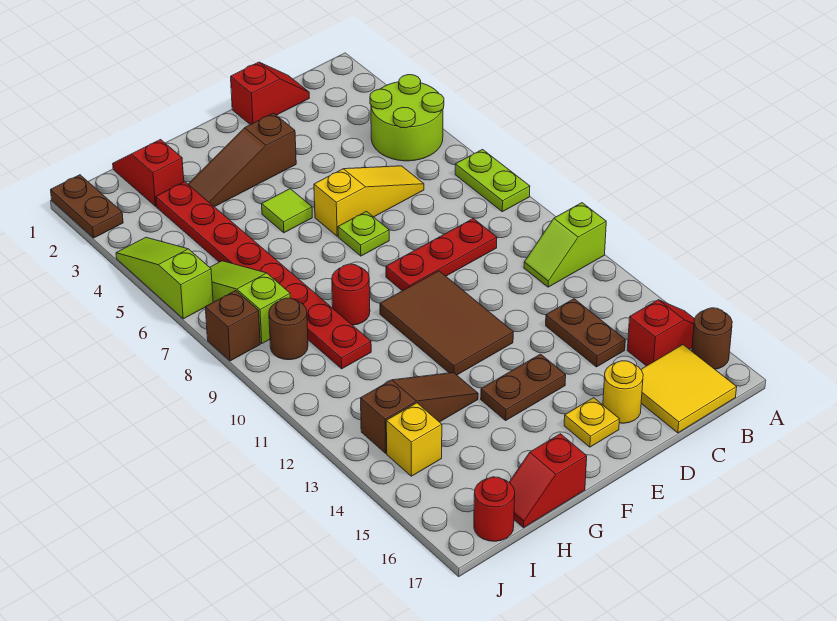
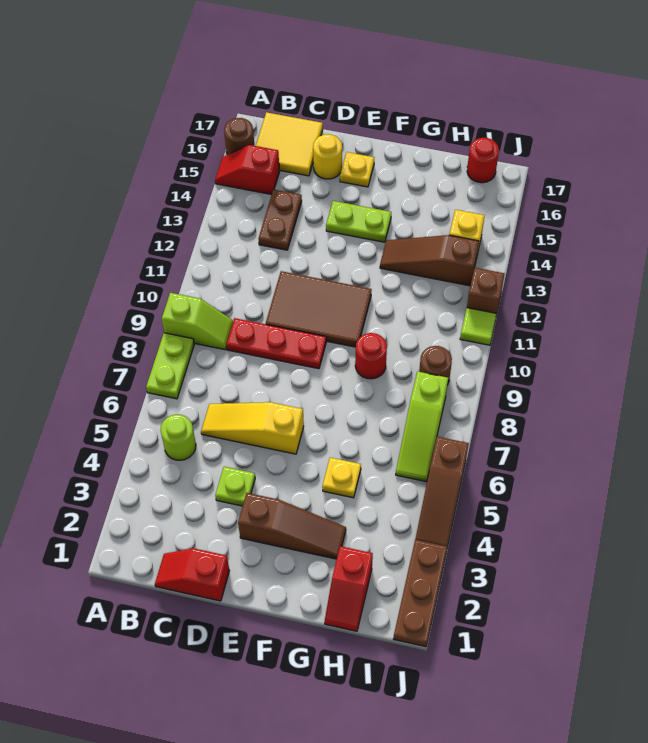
lime round brick A4:B5 level 1 -> lime round brick B5 level 1
lime slope A11:B11 level 1 top A -> lime slope A9:B9 level 1 top A
lime plate E7 level 1 -> lime plate D4 level 1
brown tile E10:F12 level 1 -> brown tile D10:F11 level 1
brown plate E14:F14 level 1 -> lime plate E14:F14 level 1
lime tile F5 level 1 -> lime tile J11 level 1
none -> yellow plate G5 level 1
red slope G17:H17 level 1 top G -> none
red plate H3:H10 level 1 -> none
brown plate J1:J2 level 1 -> brown plate J1:J3 level 1
lime slope J4:J6 level 1 top 6 -> brown slope J4:J6 level 1 top 6
brown brick J8 level 1 -> brown brick J12 level 1

